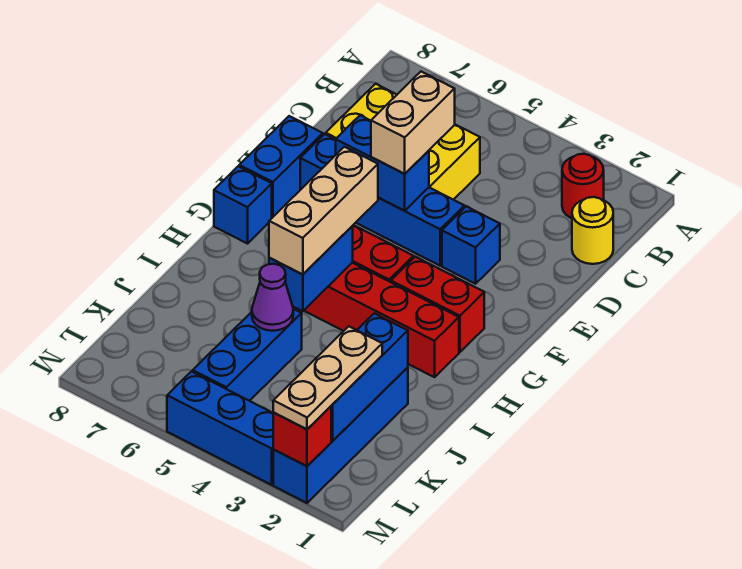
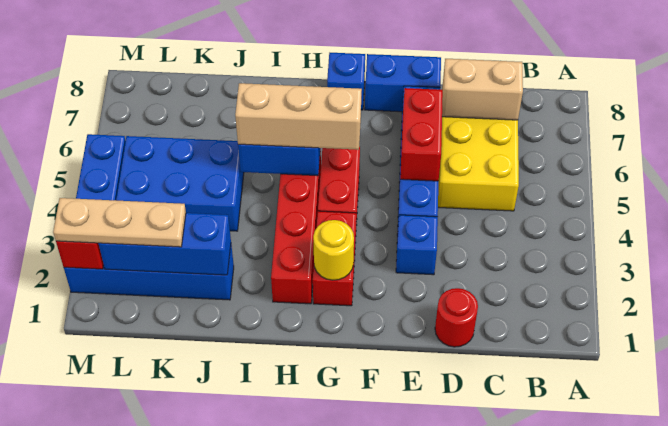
red round brick B2 level 1 -> red round brick D1 level 1
yellow round brick C1 level 1 -> yellow round brick G2 level 2
tan brick D5:E5 level 3 -> tan brick C7:D7 level 2
blue brick E5:E6 level 2 -> red brick E5:E6 level 2
blue brick J5:L5 level 1 -> blue brick J4:L5 level 1
purple cone J5 level 2 -> none

